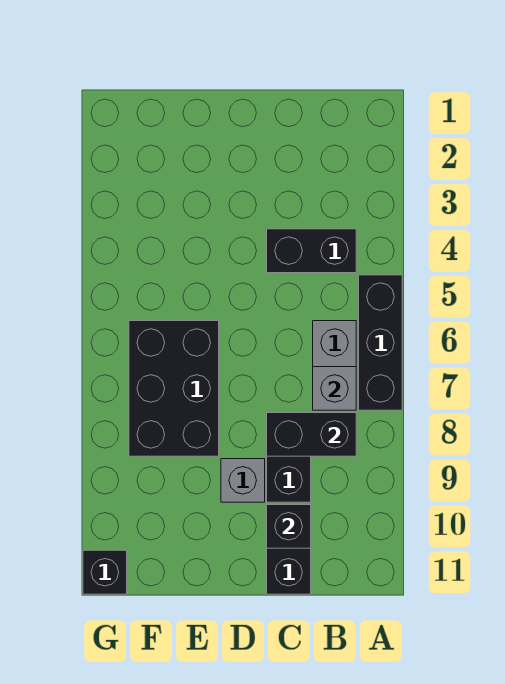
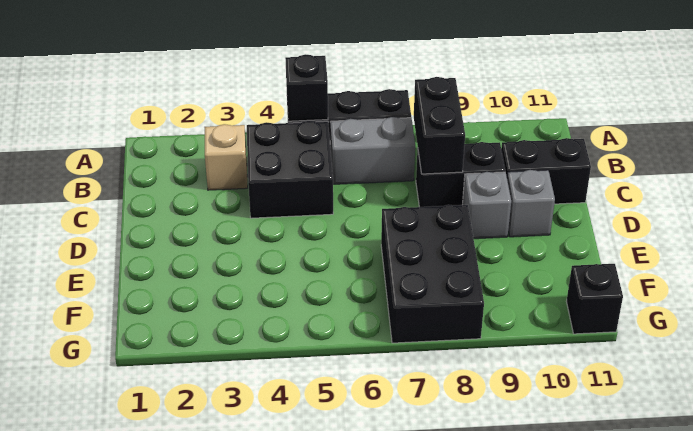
none -> tan brick B3 level 1
black brick B4:C4 level 1 -> black brick B4:C5 level 1
grey brick B7 level 2 -> grey brick D10 level 1
black brick C10 level 2 -> black brick A5 level 2
black brick E6:F8 level 1 -> black brick E7:G8 level 1

